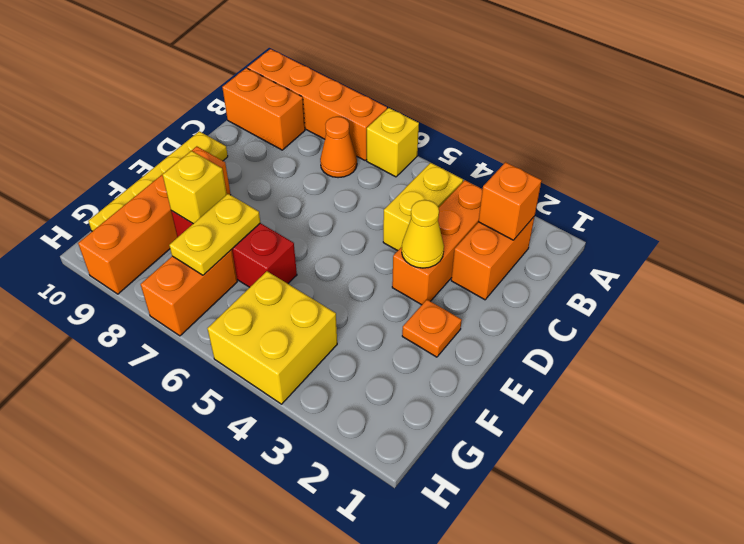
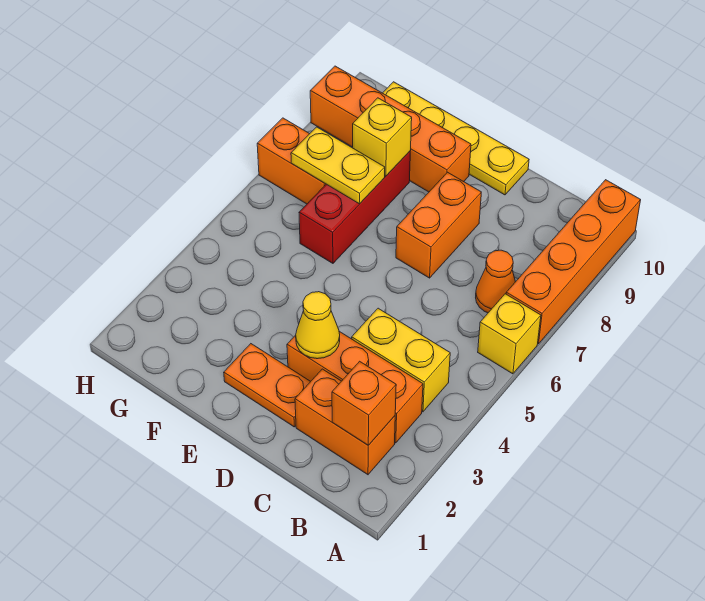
orange brick B9:B10 level 1 -> orange brick D7:D8 level 1
orange plate E2 level 1 -> orange plate D2:E2 level 1
yellow brick G4:H5 level 1 -> none

